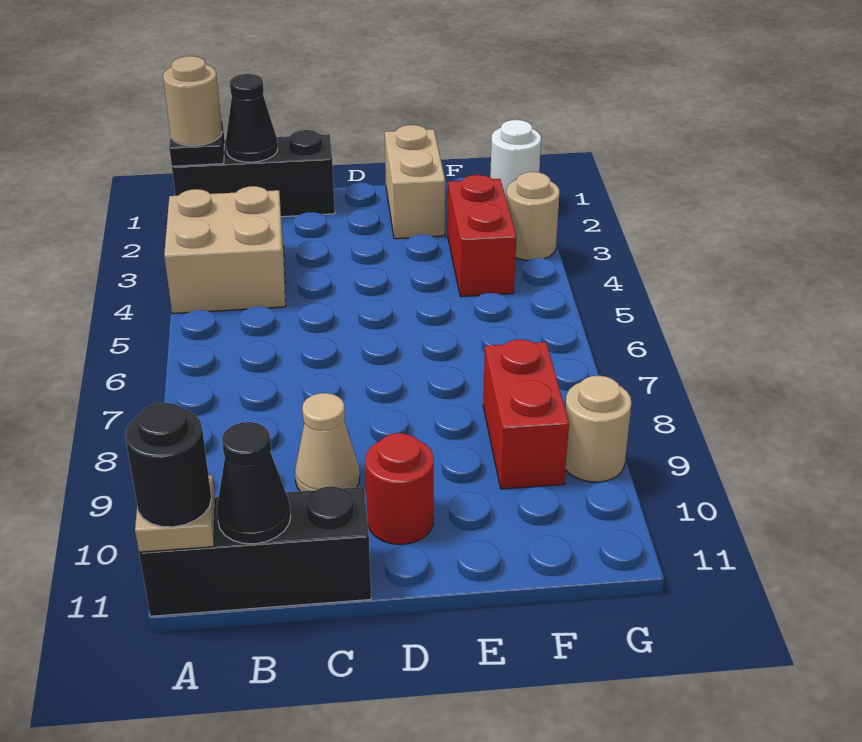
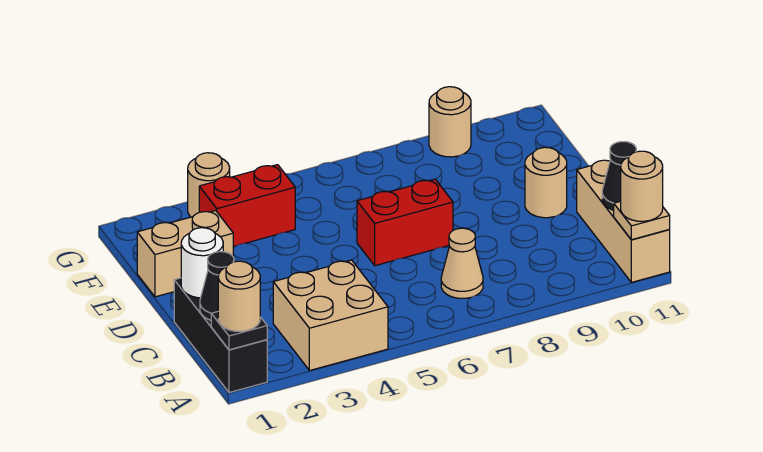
black brick A11:C11 level 1 -> tan brick A11:C11 level 1
black round brick A11 level 3 -> tan round brick A11 level 3
tan cone C9 level 1 -> tan cone B7 level 1
red round brick D10 level 1 -> tan round brick D10 level 1
red brick F8:F9 level 1 -> red brick D6:D7 level 1
white round brick G1 level 1 -> white round brick C1 level 2

